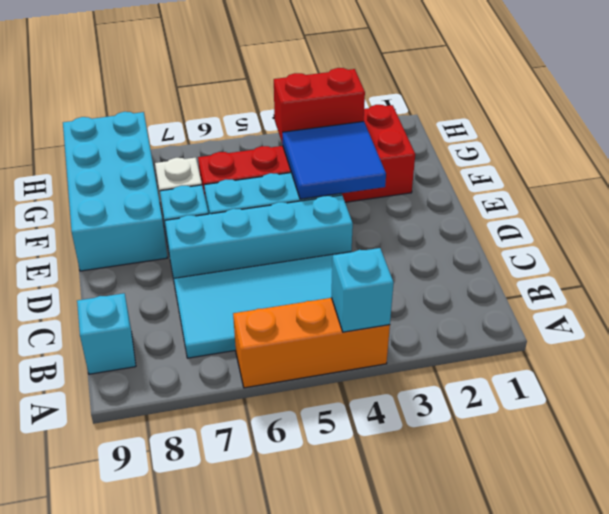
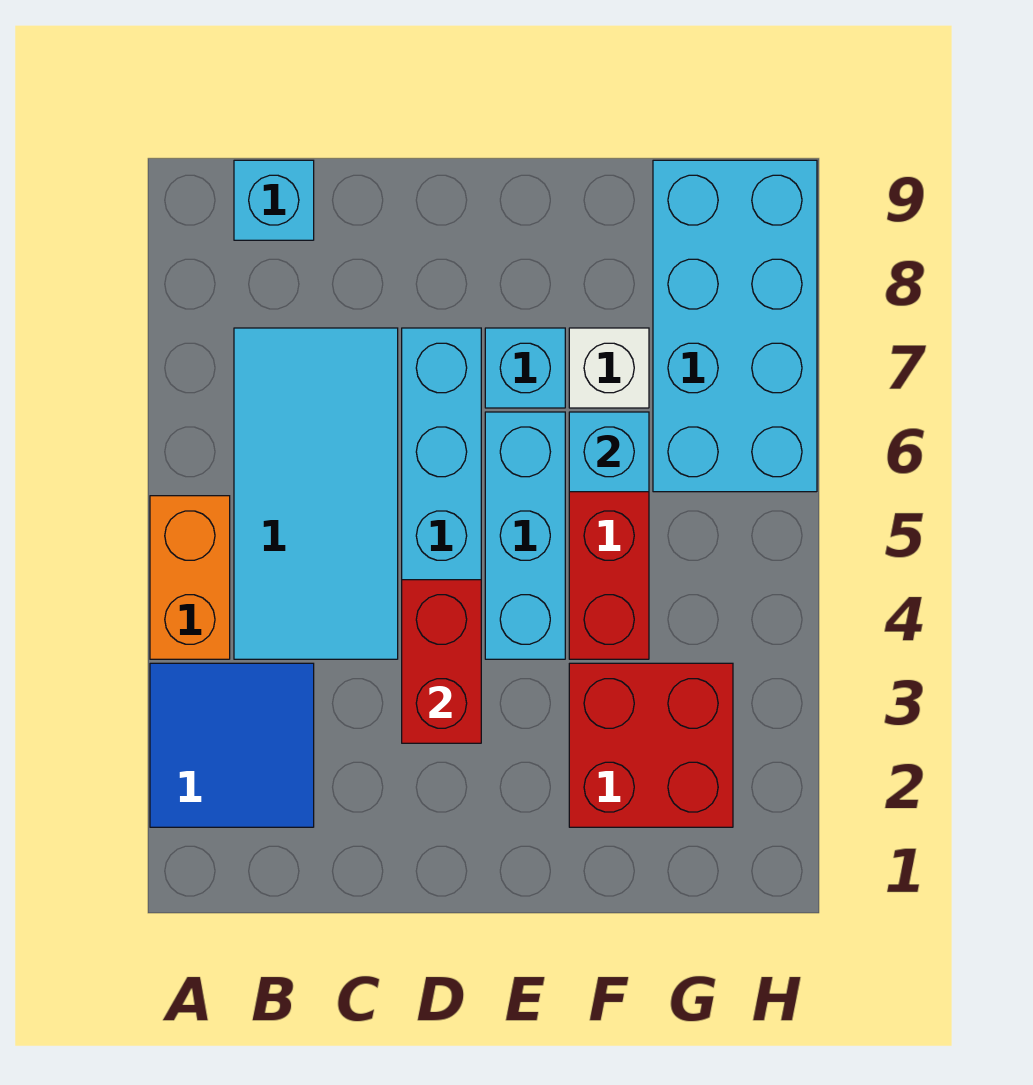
orange brick A4:A6 level 1 -> orange brick A4:A5 level 1
cyan brick A4 level 2 -> cyan brick F6 level 2
blue tile E3:F4 level 2 -> blue tile A2:B3 level 1
cyan brick E8:H9 level 1 -> cyan brick G6:H9 level 1
red brick G3:G4 level 2 -> red brick D3:D4 level 2

